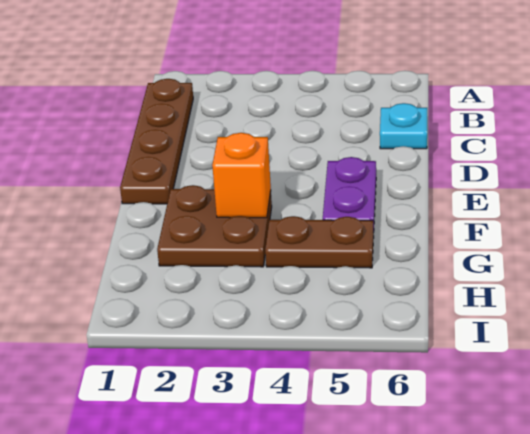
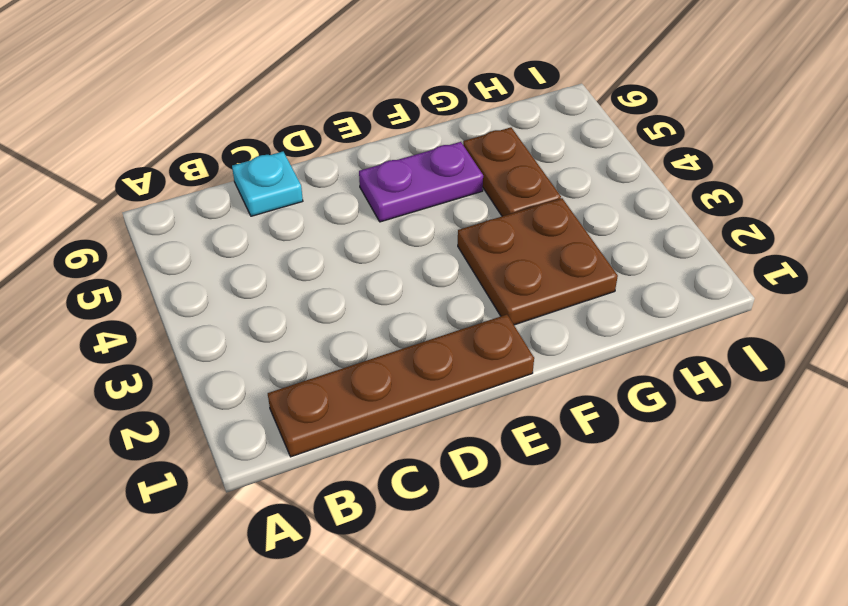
orange brick F3 level 2 -> none

